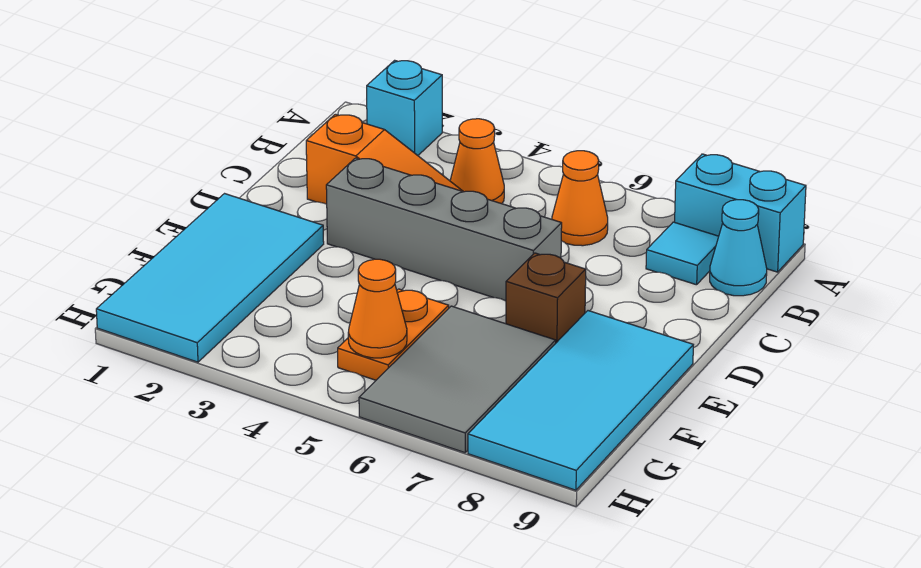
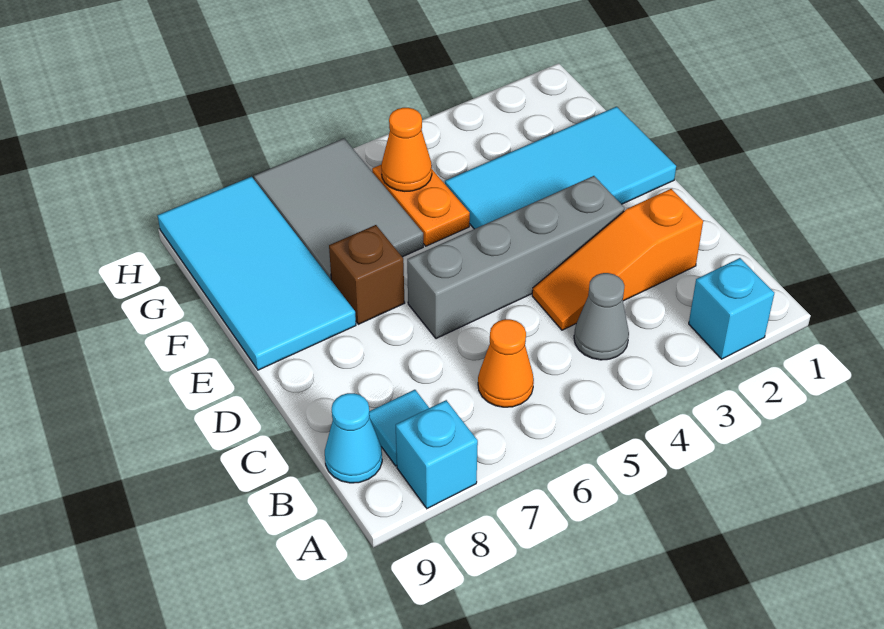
cyan brick A8:A9 level 1 -> cyan brick A8 level 1
orange cone B4 level 1 -> grey cone B4 level 1
cyan tile E1:H2 level 1 -> cyan tile E1:F4 level 1

